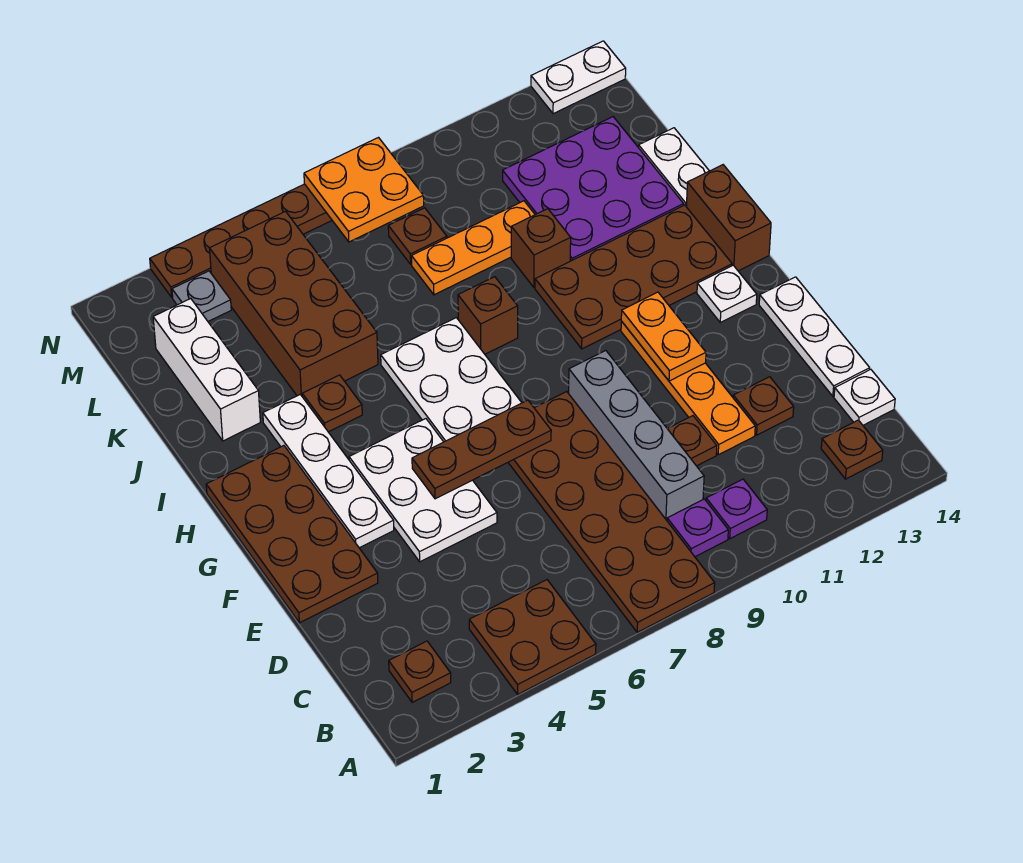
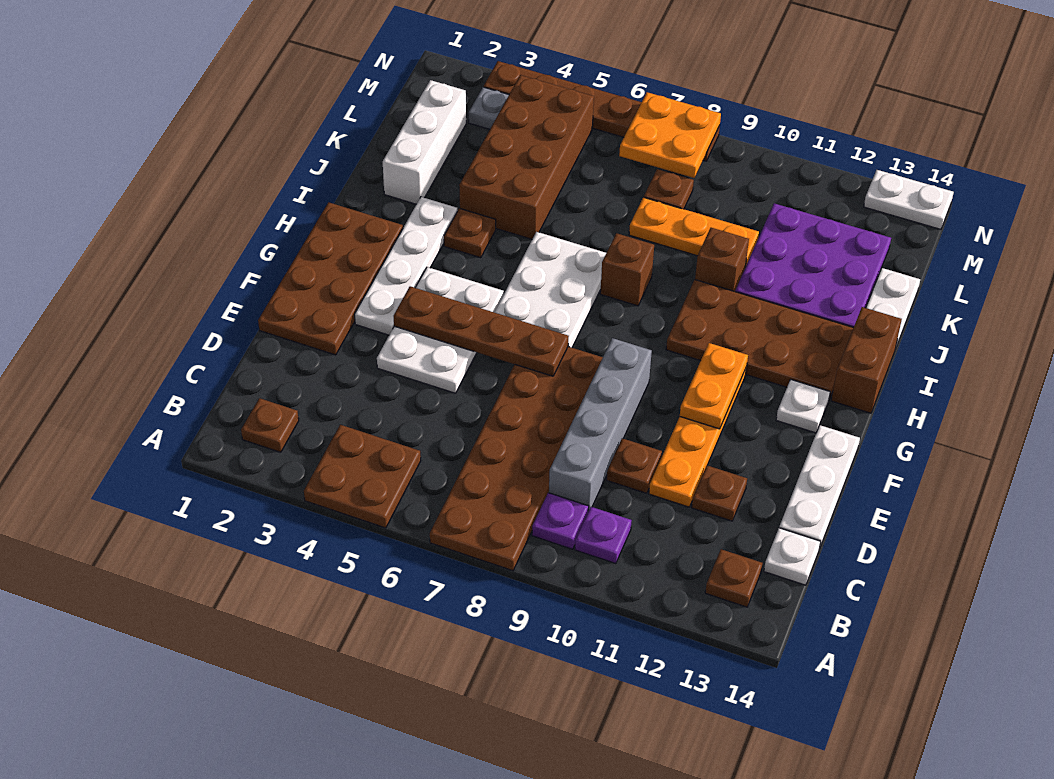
brown plate F5:F7 level 2 -> brown plate F4:F7 level 2

